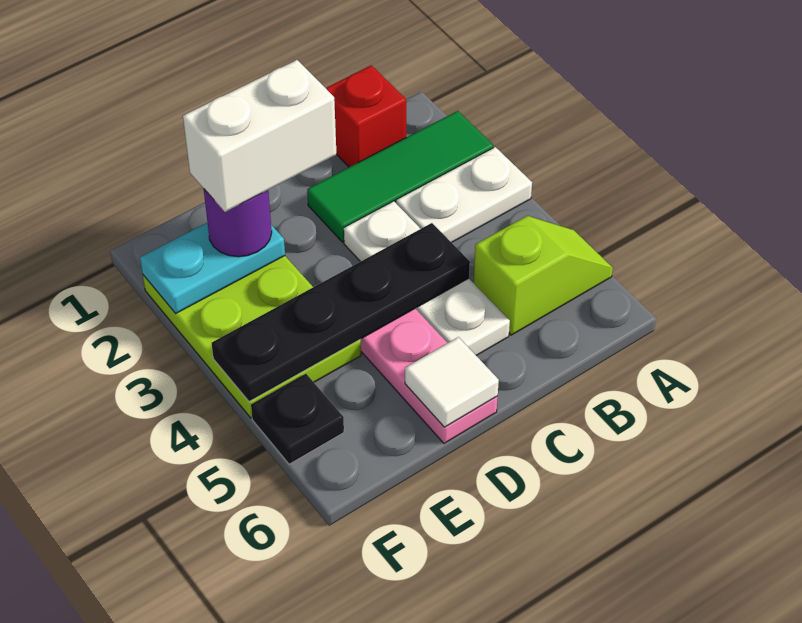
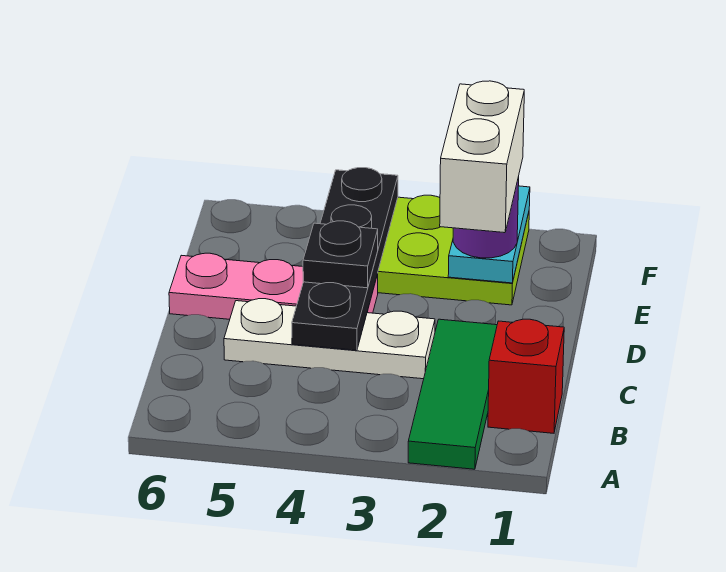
white plate A3:B3 level 1 -> none
lime slope A5:B5 level 1 top B -> none
white tile D6 level 2 -> none
black plate F5 level 1 -> black plate D4 level 3

